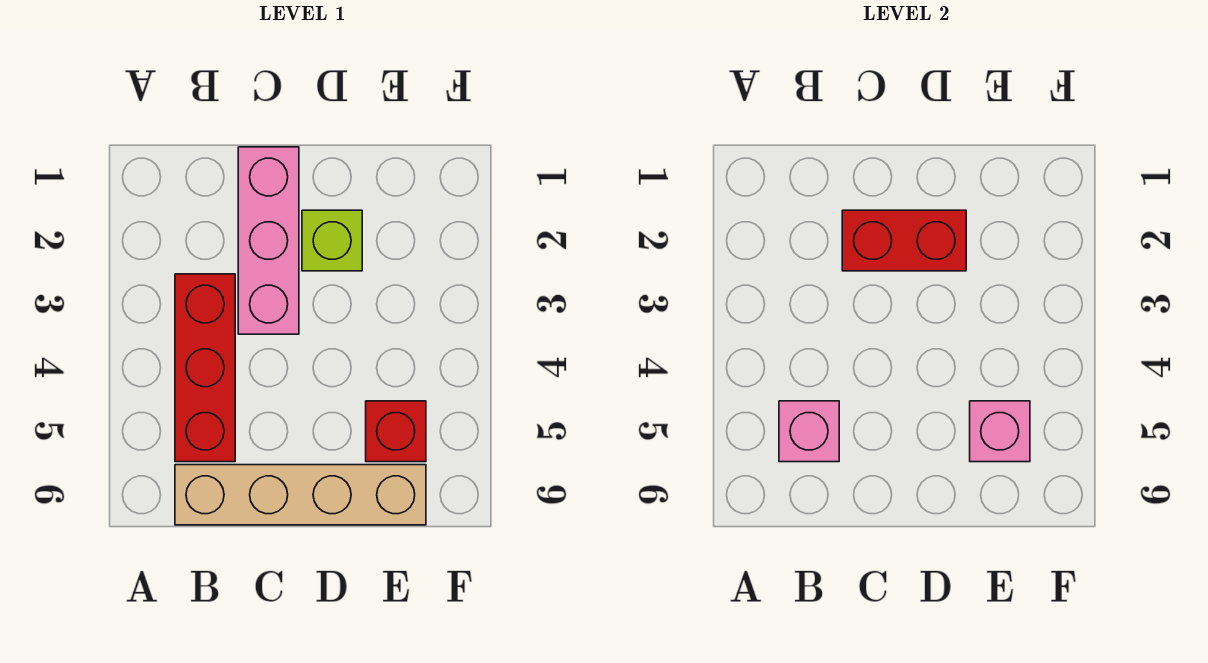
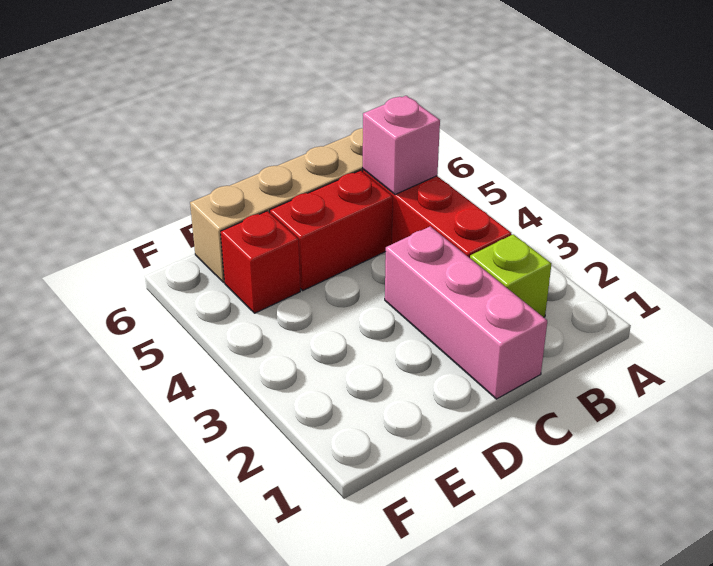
red brick C2:D2 level 2 -> red brick C5:D5 level 1
lime brick D2 level 1 -> lime brick B2 level 1
pink brick E5 level 2 -> none

